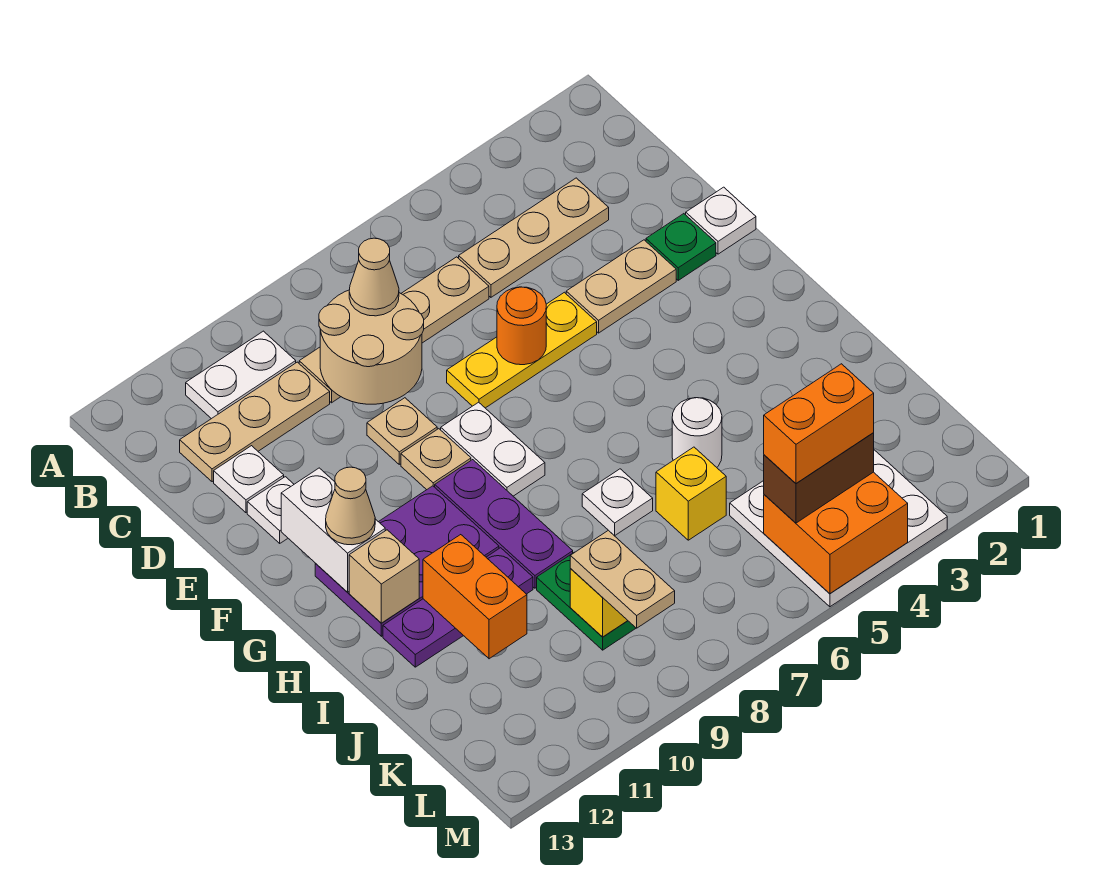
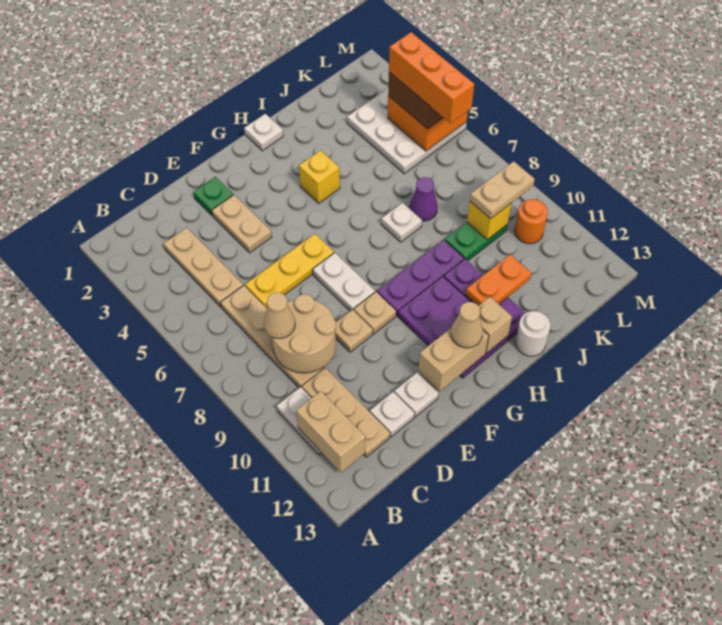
none -> tan brick B11:B12 level 2
white plate E1 level 1 -> white plate H1 level 1
yellow plate E5:E7 level 1 -> yellow plate D6:F6 level 1
orange round brick E6 level 2 -> orange round brick L10 level 1
white plate F8:G8 level 1 -> white plate F7:F8 level 1
white brick F12:G12 level 2 -> tan brick F12:G12 level 2
white round brick I5 level 1 -> white round brick I13 level 1
orange brick I11:J11 level 2 -> orange plate I11:J11 level 2
yellow brick J6 level 1 -> yellow brick H4 level 1
none -> purple cone J7 level 1
orange brick L4:L5 level 4 -> orange brick L4:L6 level 4

